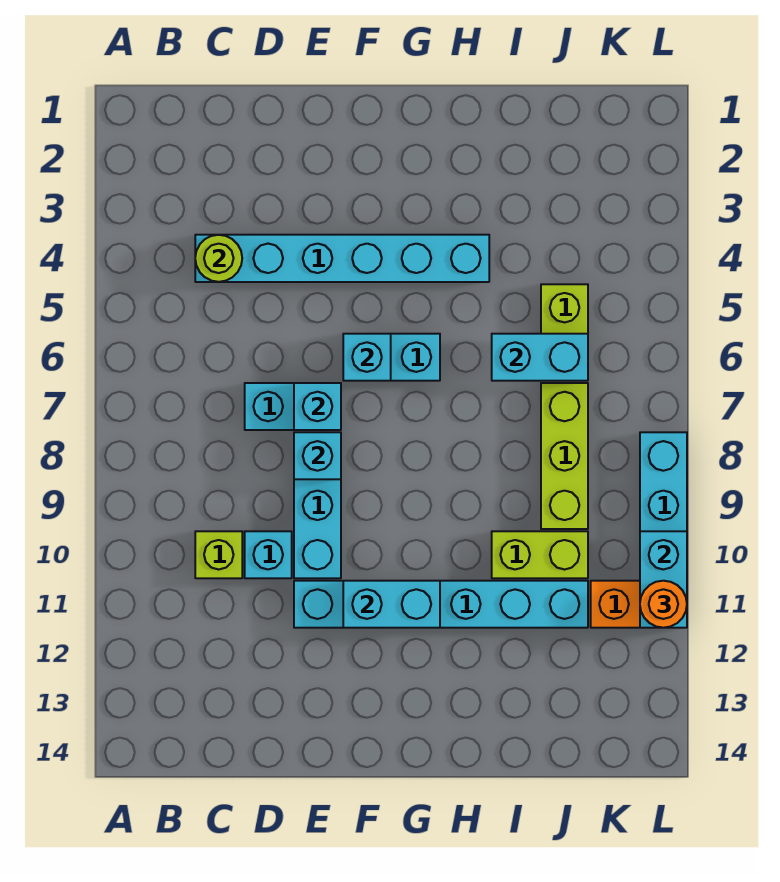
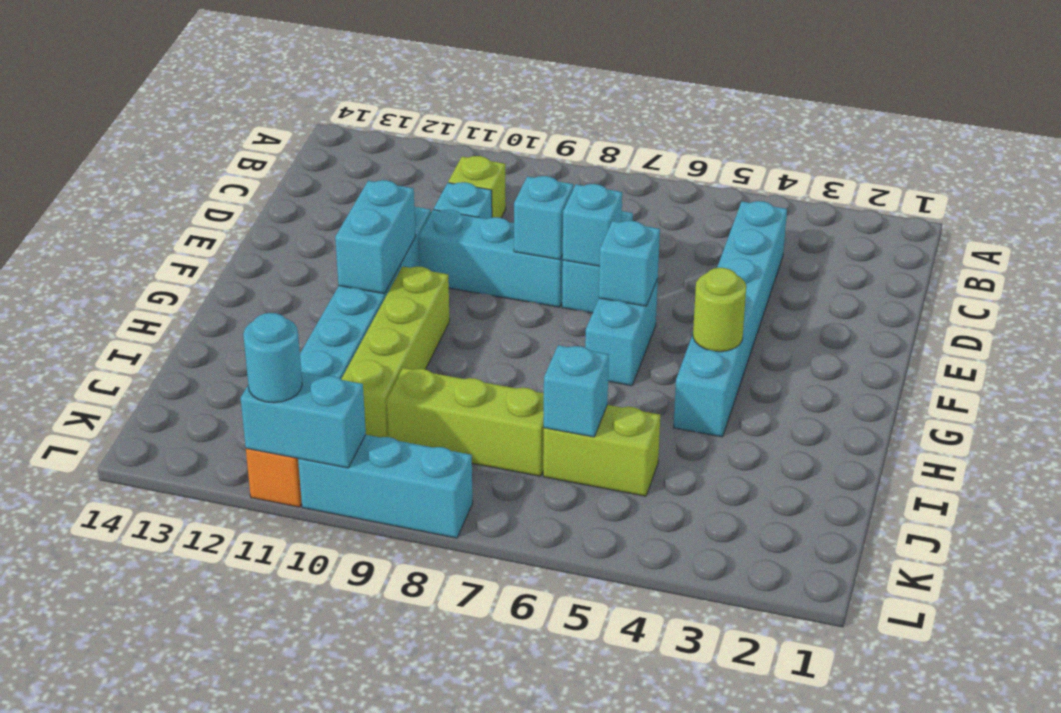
lime round brick C4 level 2 -> lime round brick G4 level 2
cyan brick I6:J6 level 2 -> cyan brick J6 level 2
lime brick I10:J10 level 1 -> lime brick G10:J10 level 1
orange round brick L11 level 3 -> cyan round brick L11 level 3

